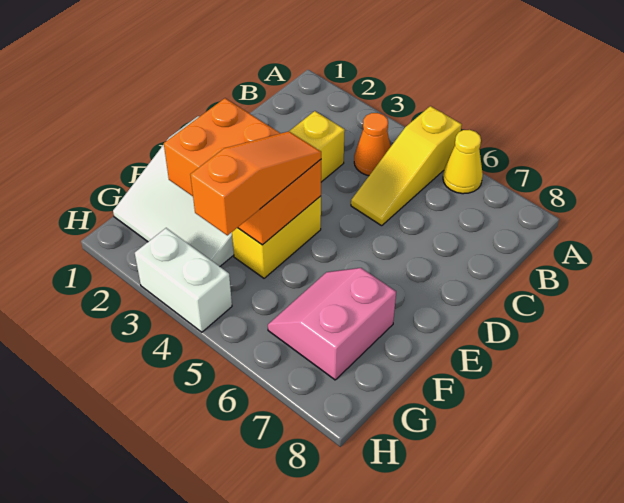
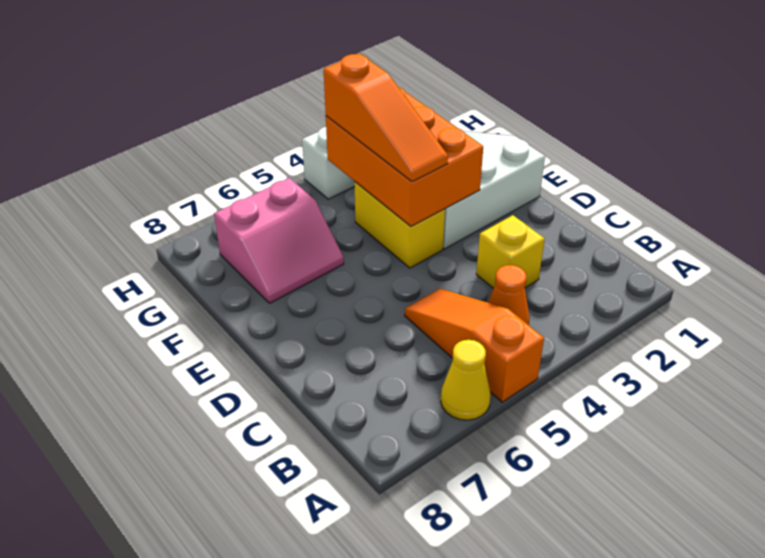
yellow slope A5:C5 level 1 top A -> orange slope A5:C5 level 1 top A
orange brick E2:F4 level 2 -> orange brick E3:G4 level 2
pink slope F6:G7 level 1 top 7 -> pink slope F6:G7 level 1 top G

